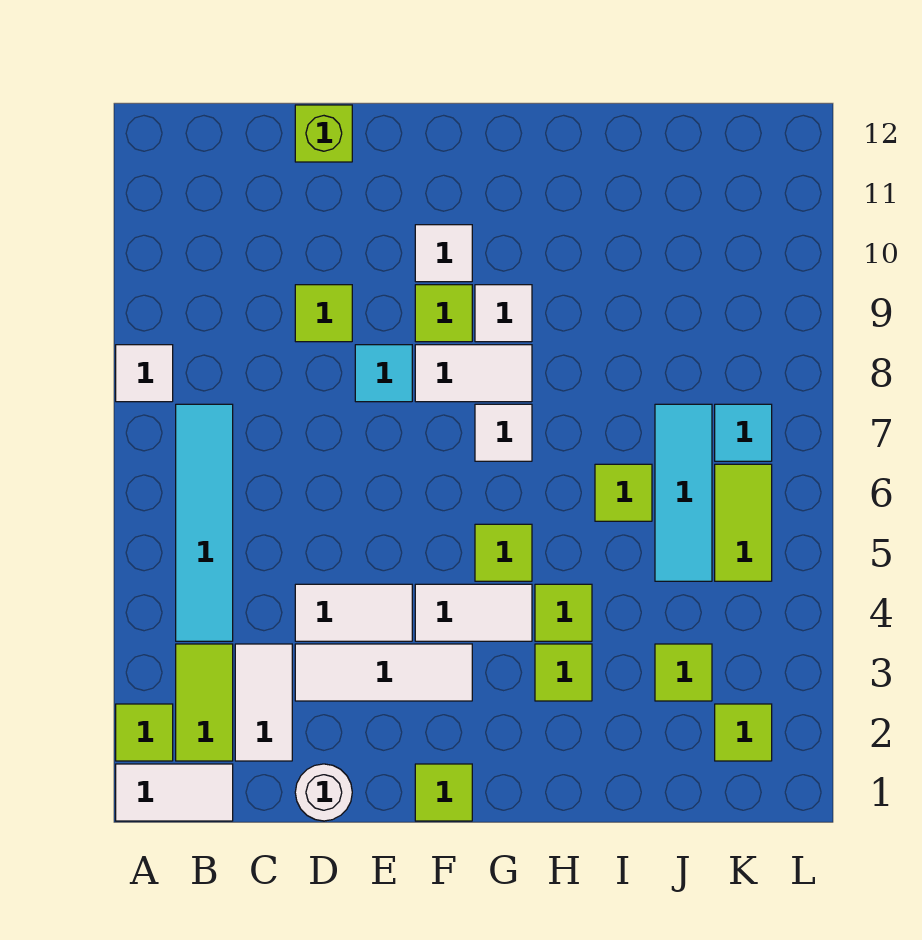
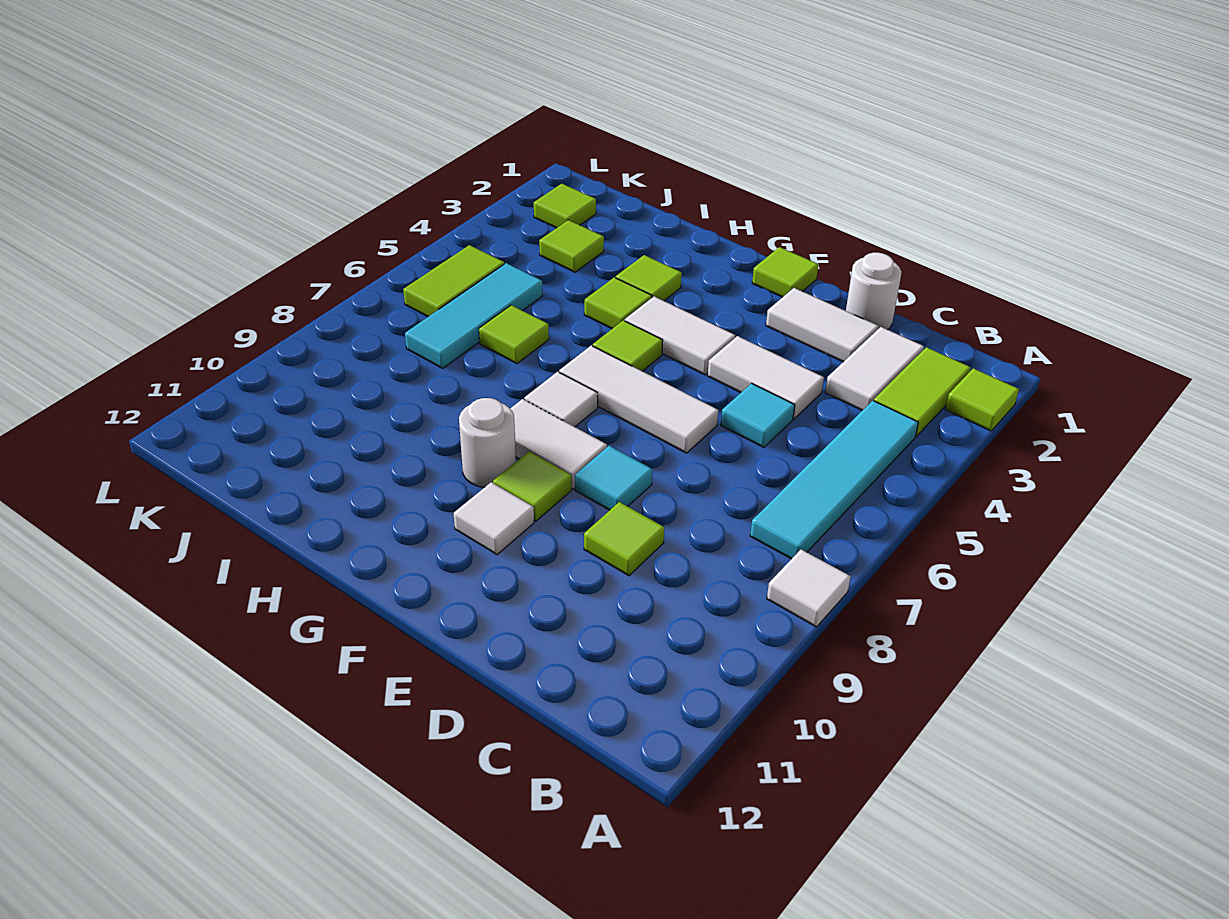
white tile A1:B1 level 1 -> white tile D2:E2 level 1
white tile D3:F3 level 1 -> white tile E6:G6 level 1
lime brick D12 level 1 -> none
white tile G9 level 1 -> white round brick G9 level 1
cyan tile K7 level 1 -> cyan tile D5 level 1

